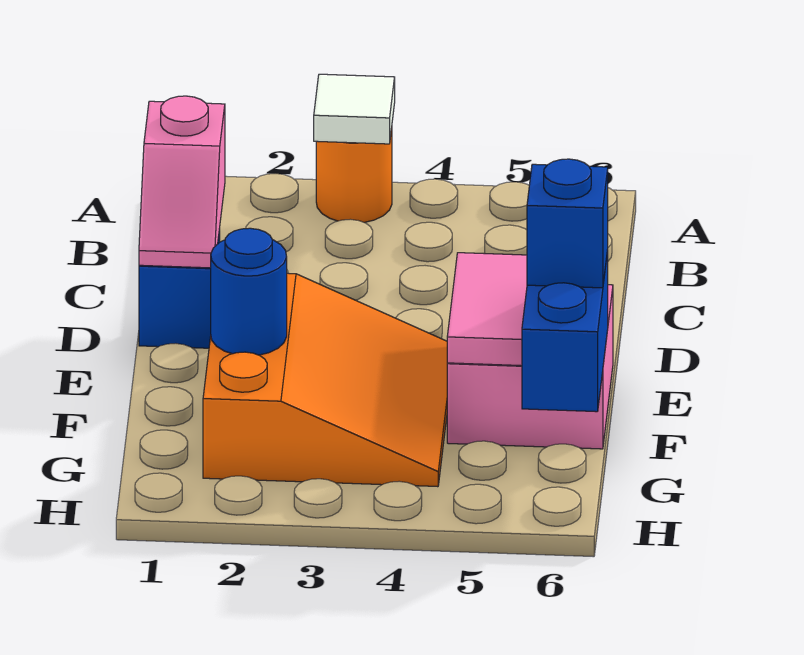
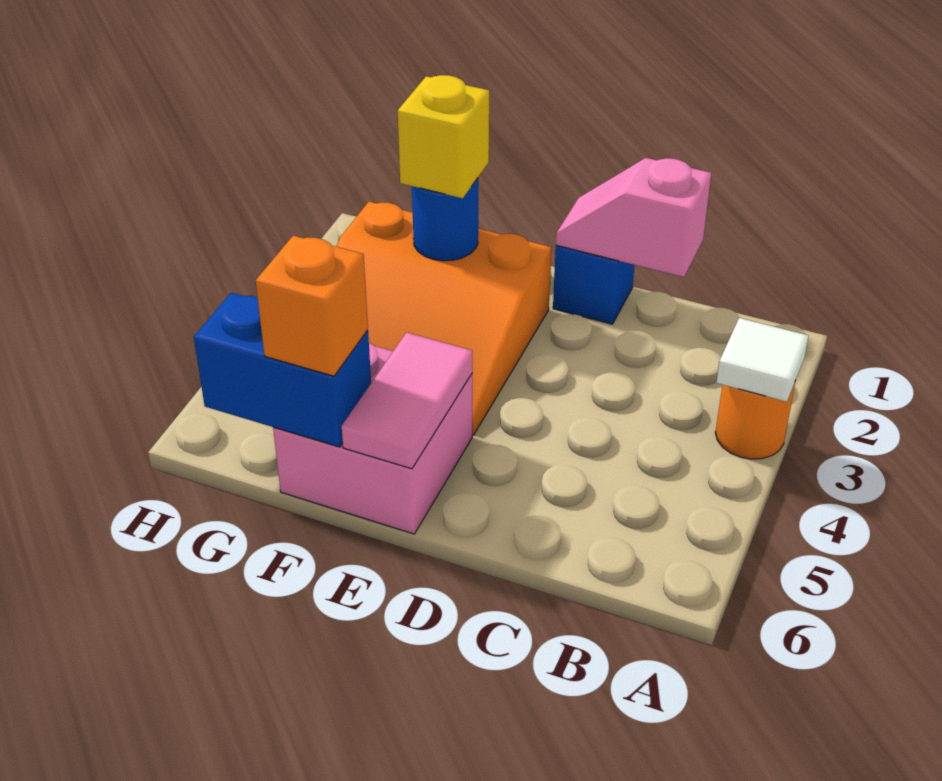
pink tile E5:F5 level 2 -> pink tile E5:E6 level 2
none -> yellow brick F2 level 3
blue brick F6 level 3 -> orange brick F6 level 3

